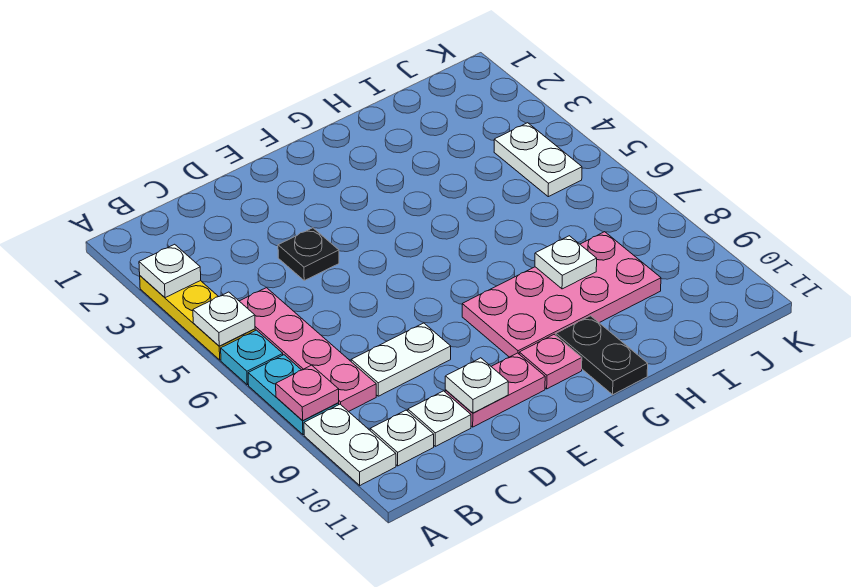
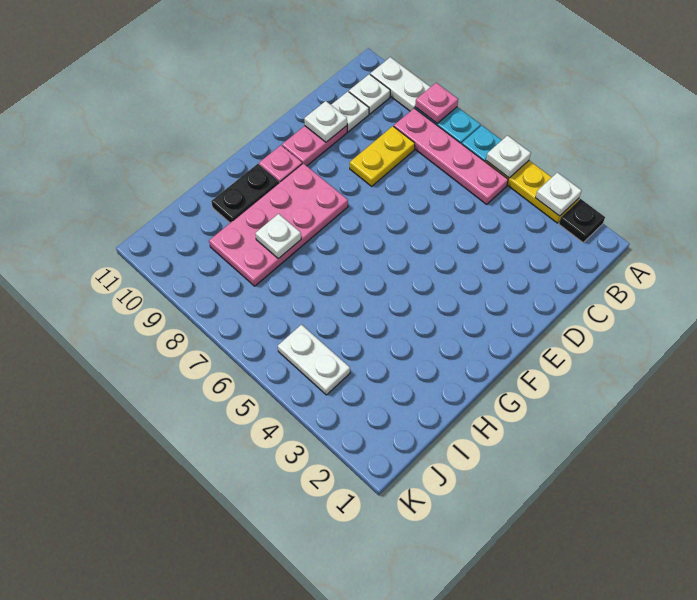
white plate C8:D8 level 1 -> yellow plate C8:D8 level 1
black plate D4 level 1 -> black plate A2 level 1
black plate G10:G11 level 1 -> black plate G10:H10 level 1

